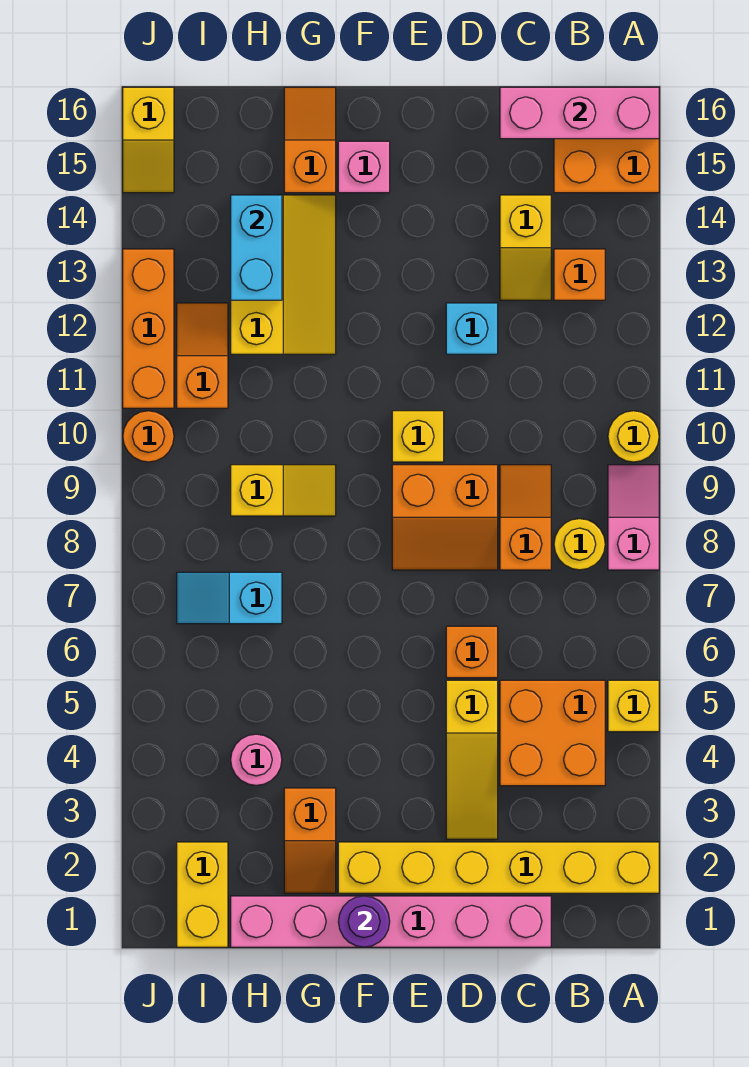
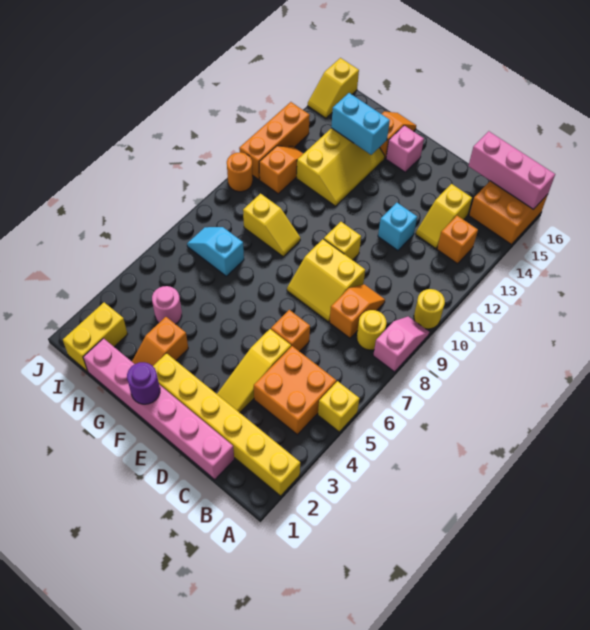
orange slope D8:E9 level 1 top 9 -> yellow slope D8:E9 level 1 top 9
cyan brick H13:H14 level 2 -> cyan brick G14:H14 level 2

